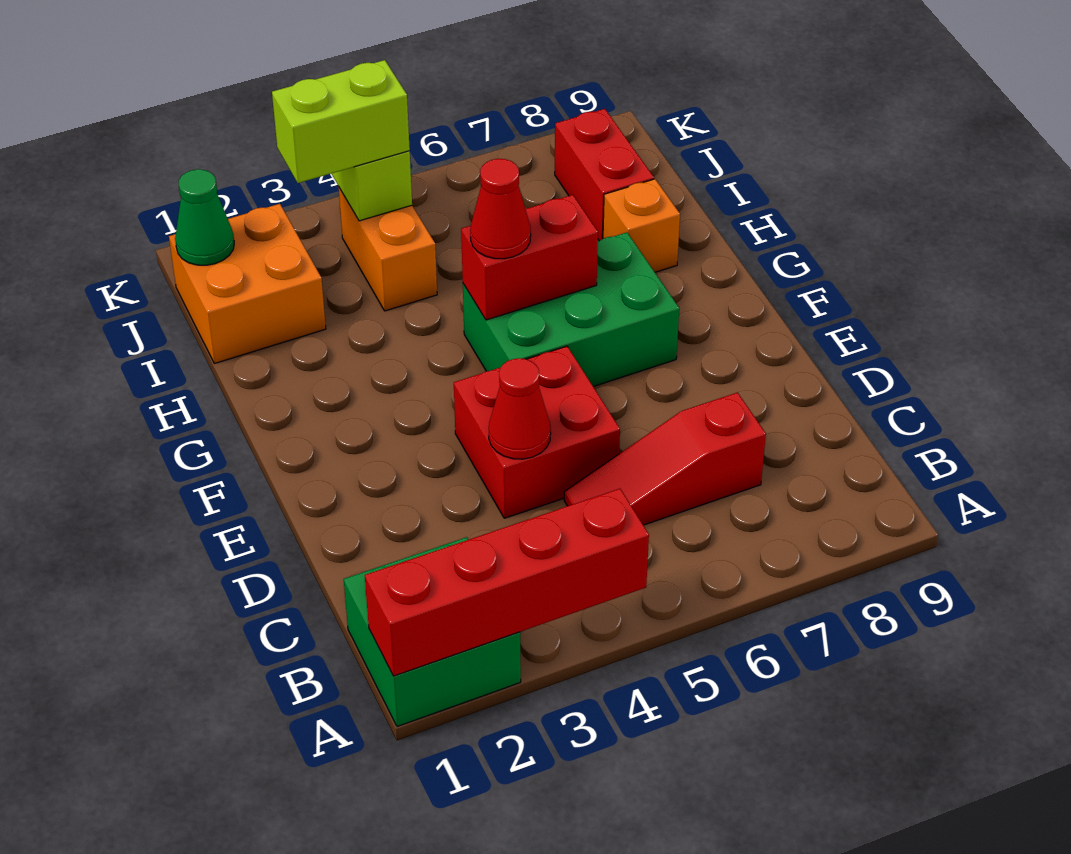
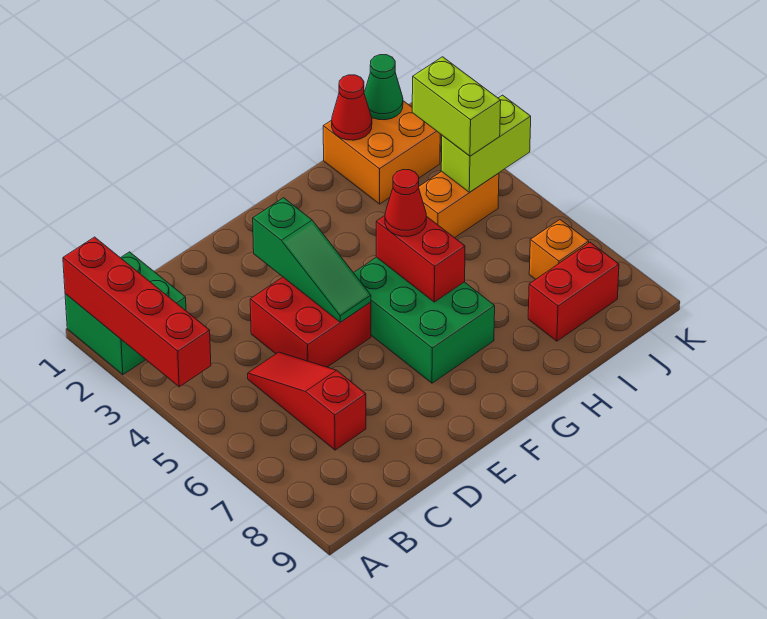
red cone D4 level 2 -> red cone I1 level 2
none -> green slope E3:E5 level 2 top 3
orange brick H8 level 1 -> orange brick J7 level 1

